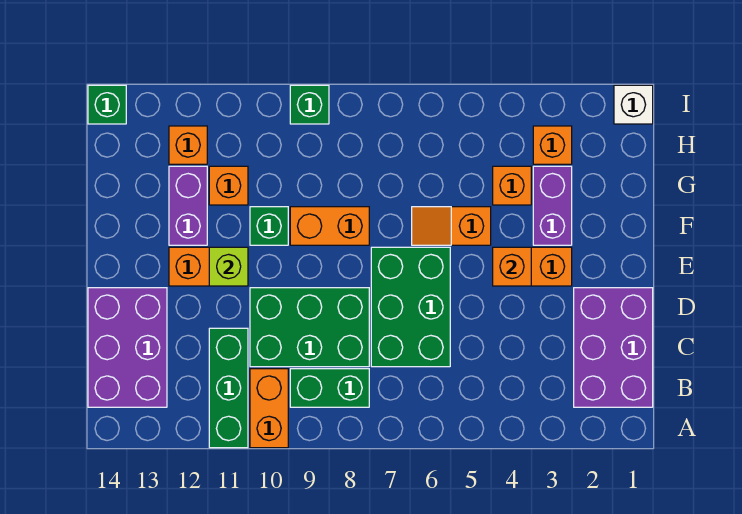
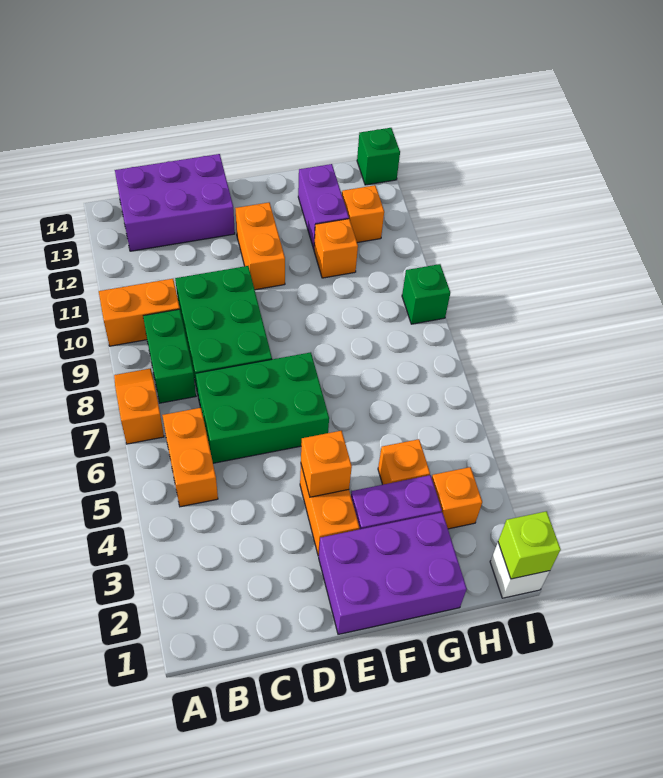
green brick A11:C11 level 1 -> none
purple brick B1:D2 level 1 -> purple brick E1:G2 level 1
lime brick E11 level 2 -> lime brick I1 level 2
orange slope F5:F6 level 1 top 5 -> orange slope A7:A8 level 1 top 7
orange brick F8:F9 level 1 -> orange brick B5:B6 level 1
green brick F10 level 1 -> none
purple brick F12:G12 level 1 -> purple brick G12:G13 level 1

